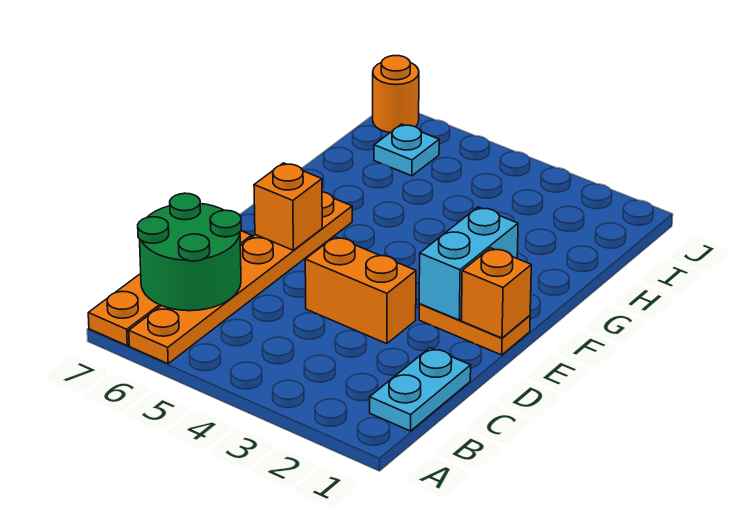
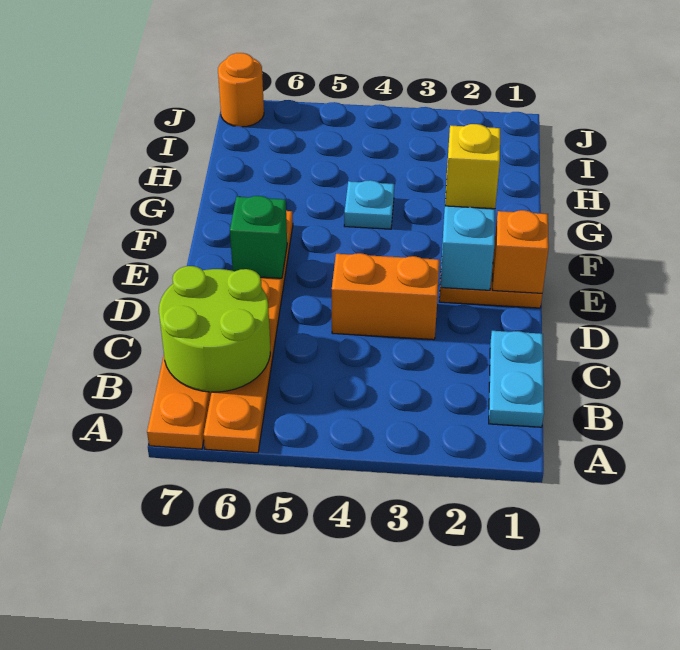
green round brick B6:C7 level 2 -> lime round brick B6:C7 level 2
orange brick E6 level 2 -> green brick E6 level 2
none -> yellow brick F2 level 3
cyan plate I6 level 1 -> cyan plate G4 level 1

